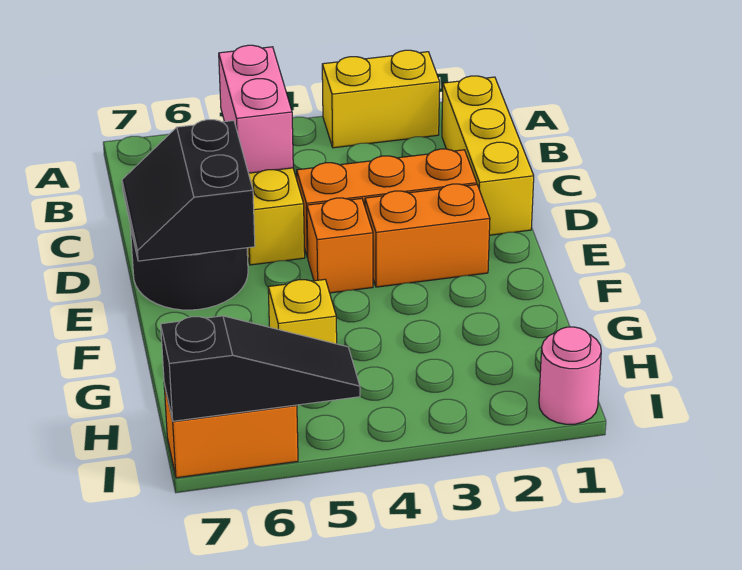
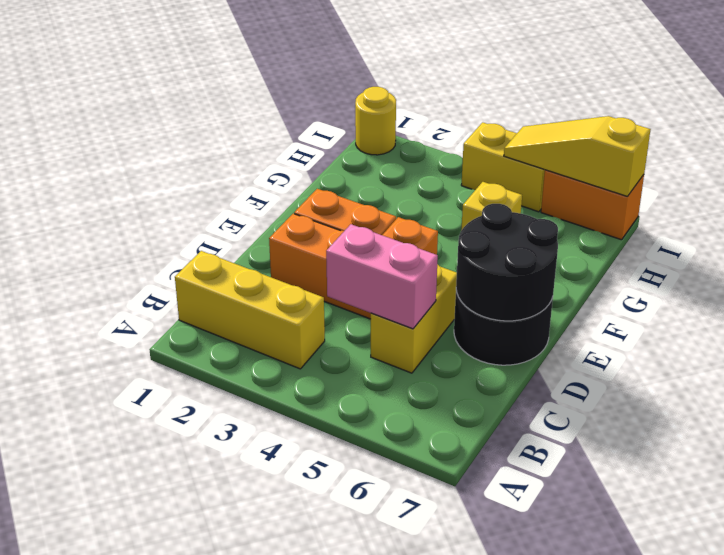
yellow brick A2:A3 level 1 -> yellow brick I4:I5 level 1
yellow brick B1:D1 level 1 -> yellow brick B1:B3 level 1
pink brick B5:C5 level 2 -> pink brick C4:C5 level 2
black slope D6:E7 level 2 top 6 -> black round brick D6:E7 level 2
pink round brick I1 level 1 -> yellow round brick I1 level 1
black slope I5:I7 level 2 top 7 -> yellow slope I5:I7 level 2 top 7

